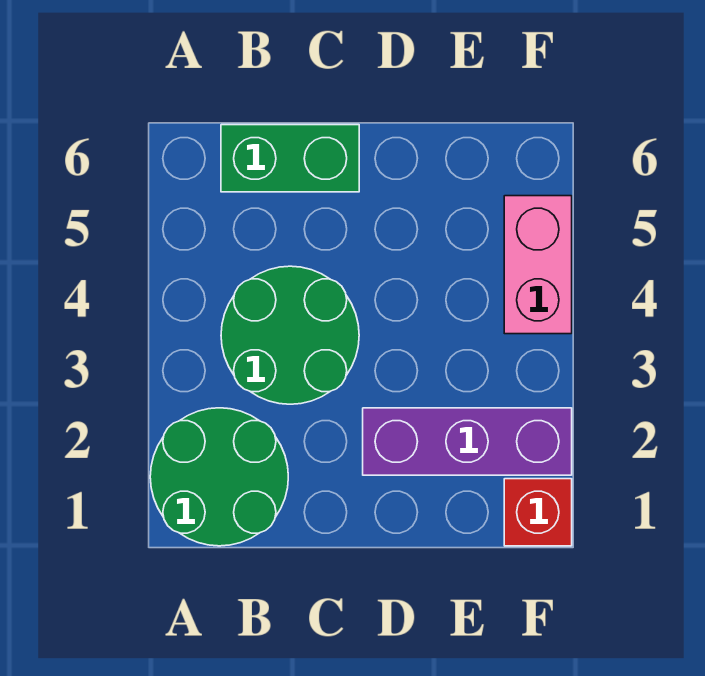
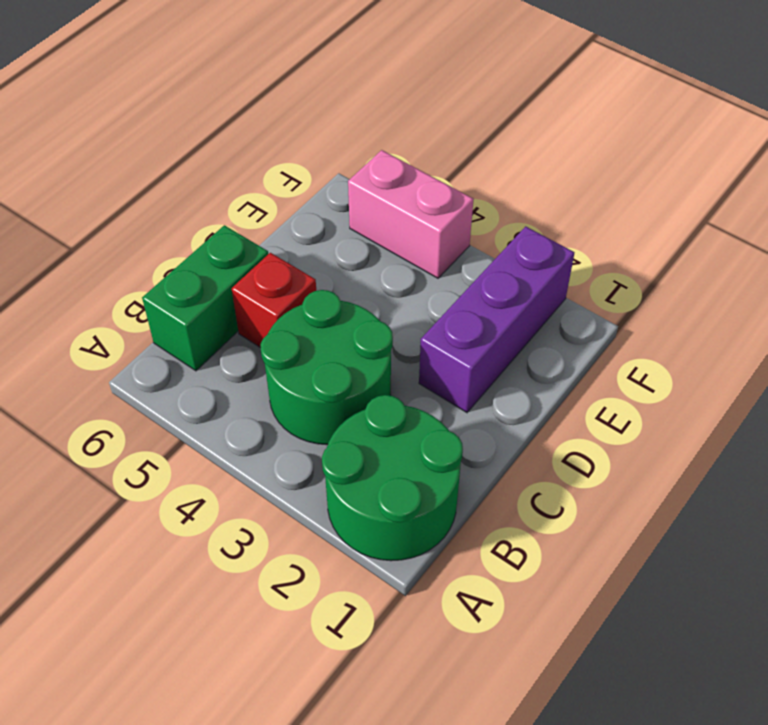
red brick F1 level 1 -> red brick C5 level 1

